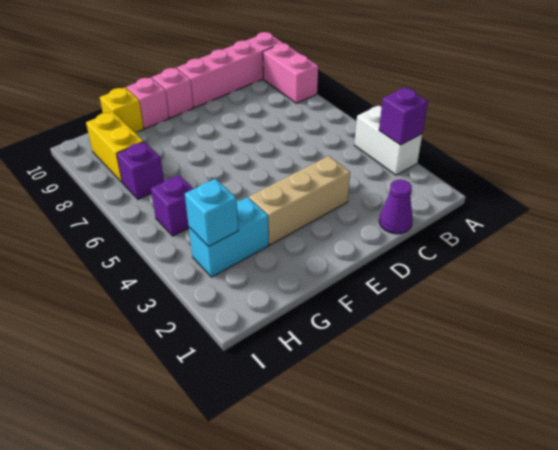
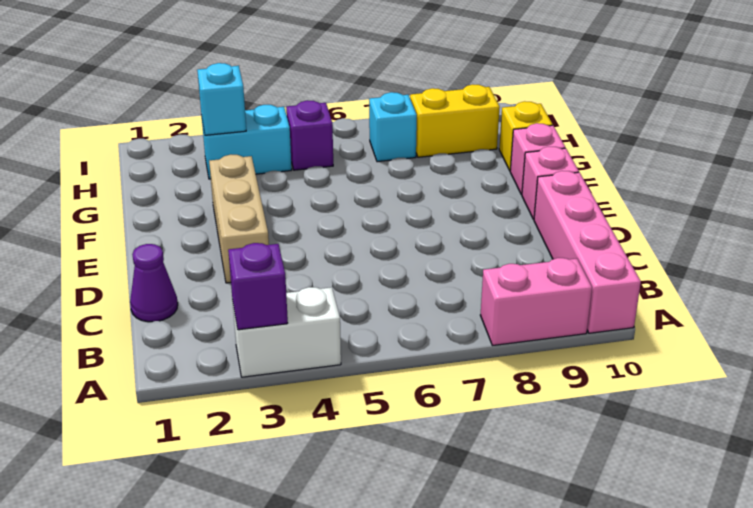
cyan brick G3:H3 level 1 -> cyan brick H3:H4 level 1
purple brick H7 level 1 -> cyan brick H7 level 1

